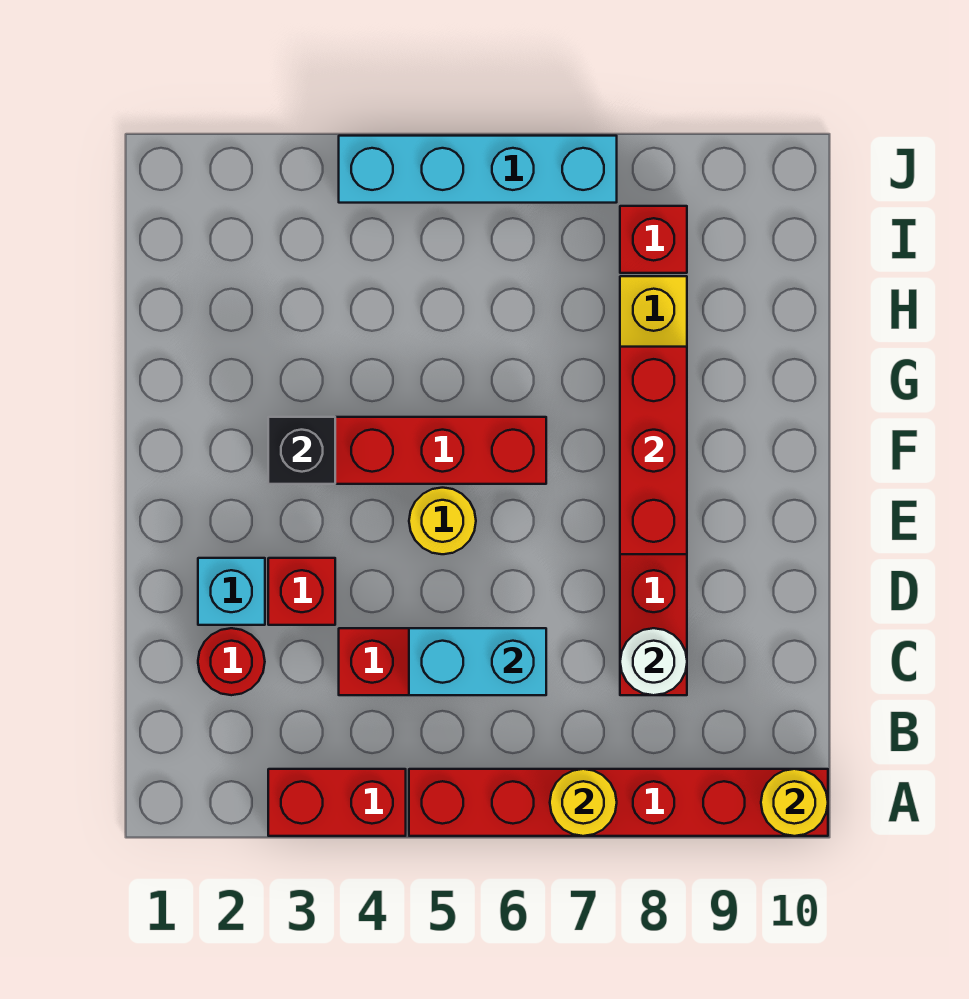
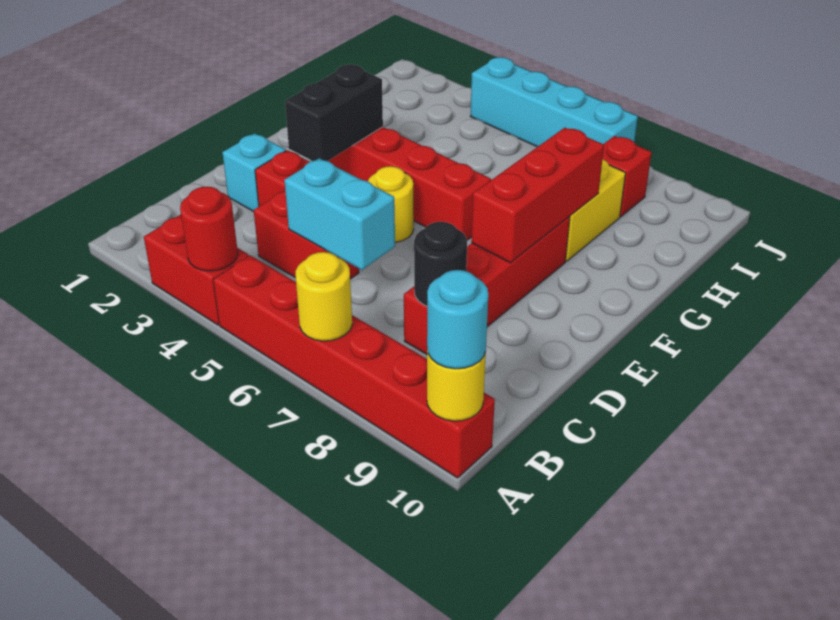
none -> cyan round brick A10 level 3
red round brick C2 level 1 -> red round brick A4 level 2
white round brick C8 level 2 -> black round brick C8 level 2
black brick F3 level 2 -> black brick E3:F3 level 2

